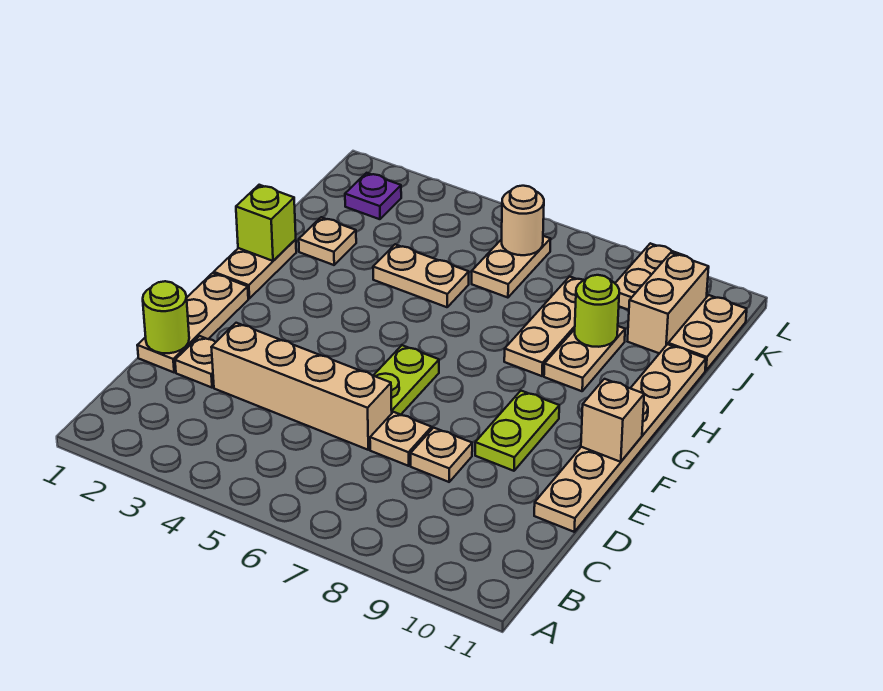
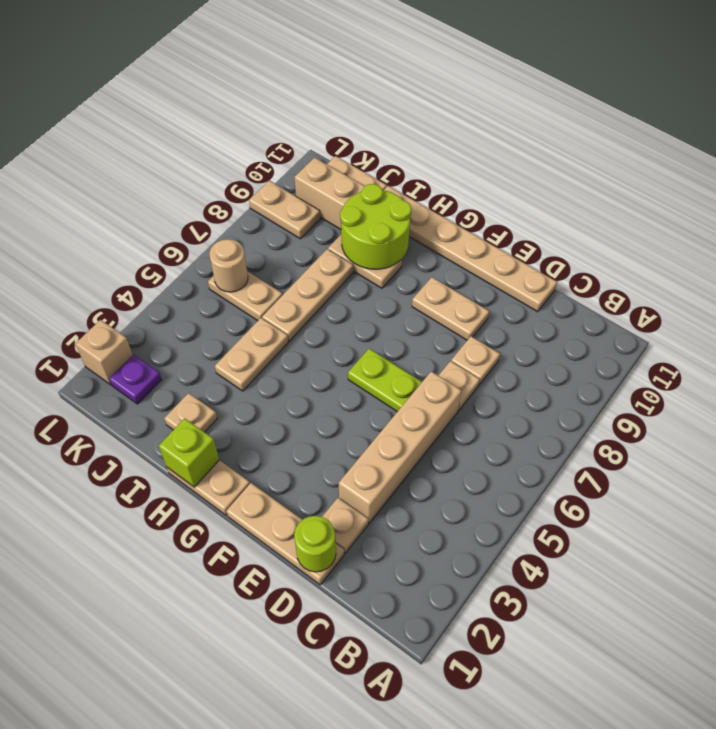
lime plate E9:F9 level 1 -> tan plate E9:F9 level 1
tan brick F11 level 2 -> tan brick L2 level 1
tan plate H8:J8 level 1 -> tan plate I6:I8 level 1
lime round brick I9 level 2 -> lime round brick H9:I10 level 2

